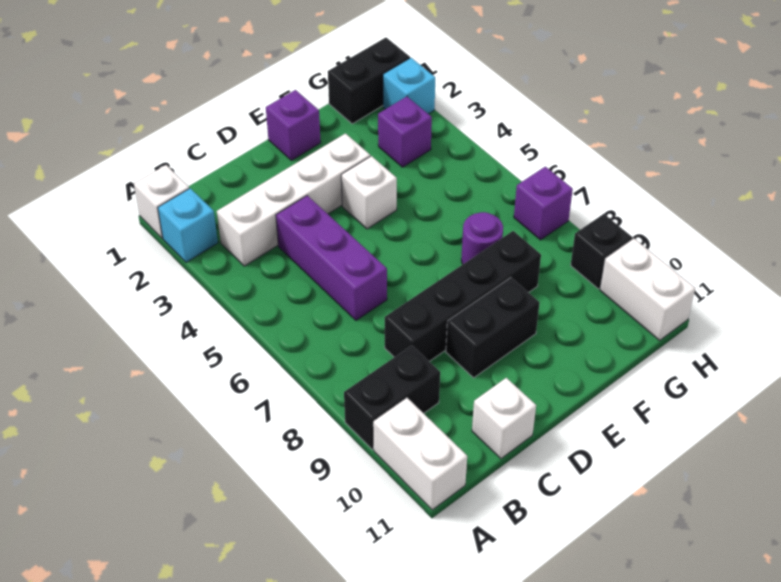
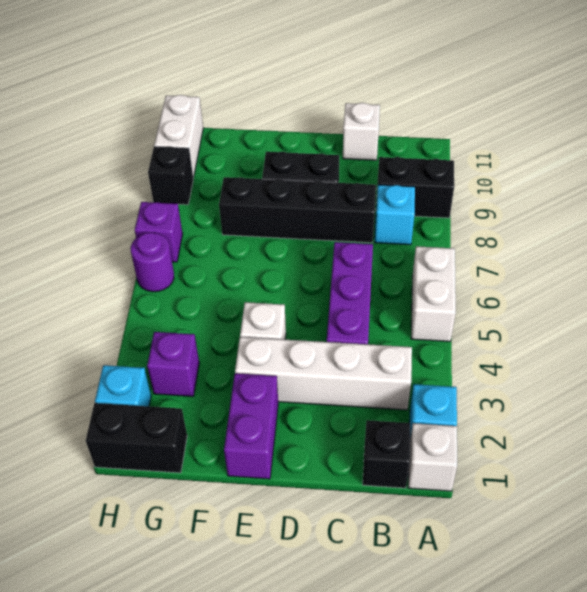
white brick A10:A11 level 1 -> white brick A5:A6 level 1
none -> black brick B1 level 1
none -> cyan brick B8 level 1
purple brick E1 level 1 -> purple brick E1:E2 level 1
purple round brick F7 level 1 -> purple round brick H6 level 1

